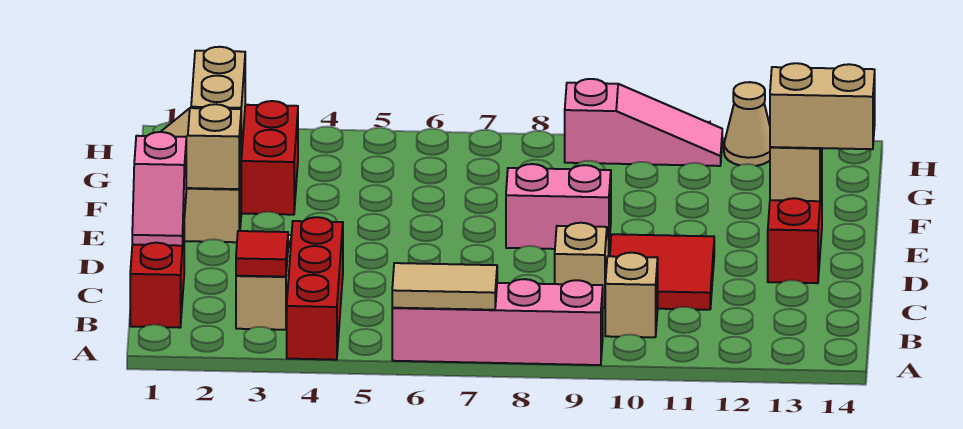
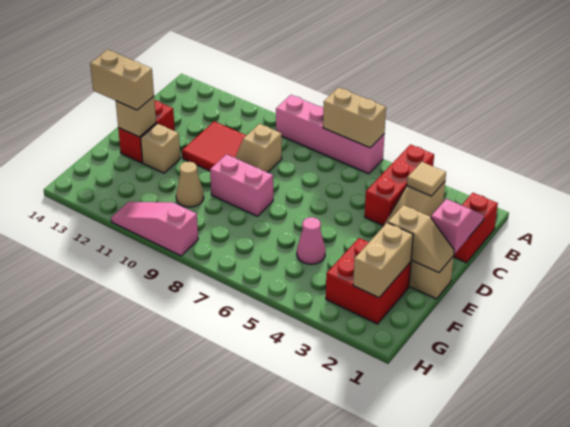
tan tile A6:A7 level 2 -> tan brick A6:A7 level 2
red tile B3 level 2 -> tan tile B3 level 2
tan brick B10 level 1 -> tan brick E12 level 1
none -> pink cone F5 level 1
tan cone H12 level 1 -> tan cone F10 level 1

